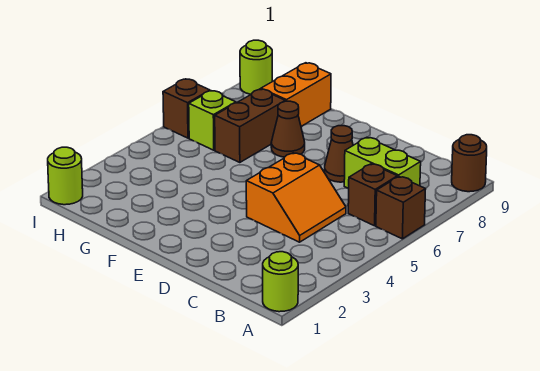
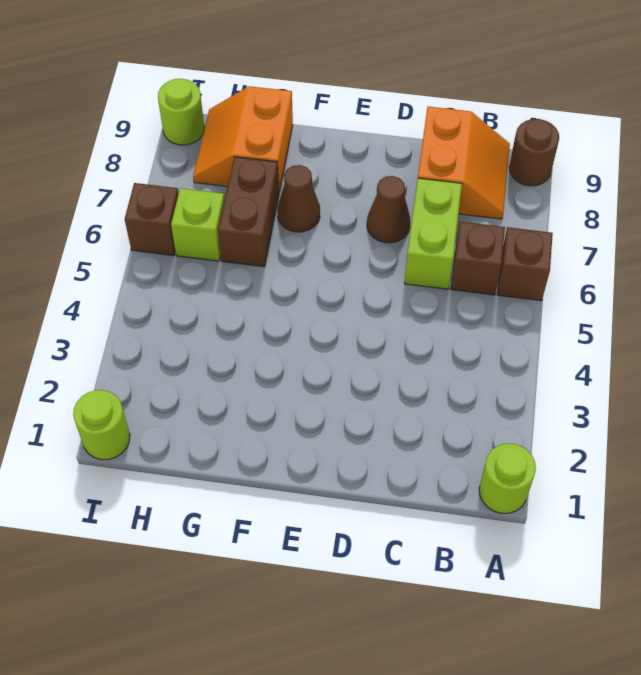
lime brick B7:C7 level 1 -> lime brick C6:C7 level 1
orange slope C4:D5 level 1 top D -> orange slope B8:C9 level 1 top C

